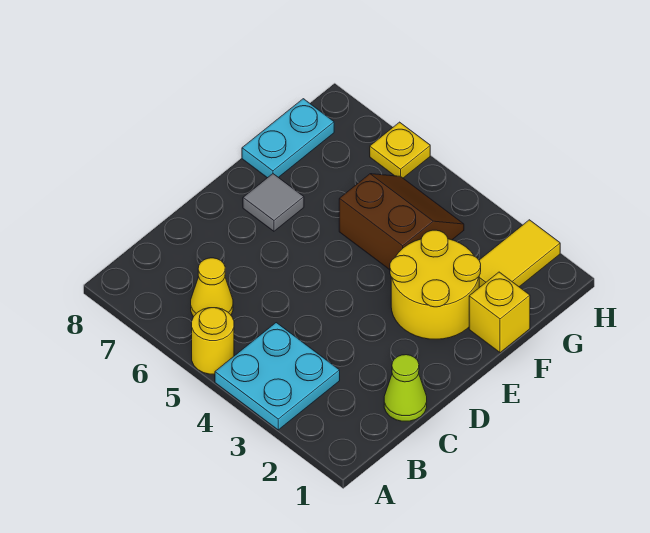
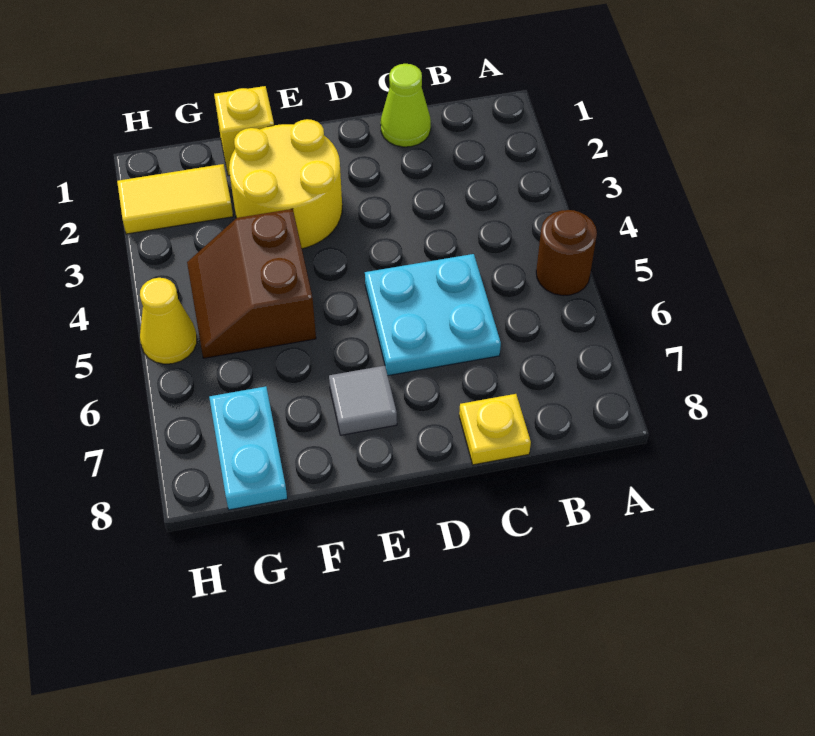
cyan plate A3:B4 level 1 -> cyan plate C5:D6 level 1
yellow round brick A5 level 1 -> brown round brick A5 level 1
yellow cone B6 level 1 -> yellow cone H5 level 1
cyan plate F8:G8 level 1 -> cyan plate G7:G8 level 1
yellow plate H6 level 1 -> yellow plate C8 level 1

